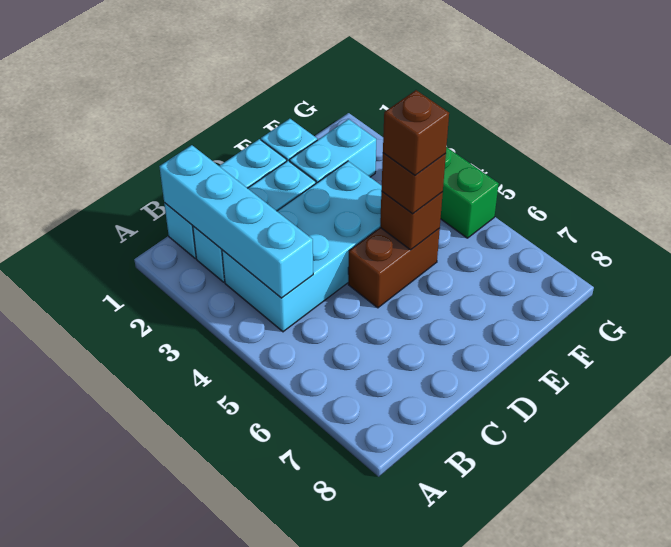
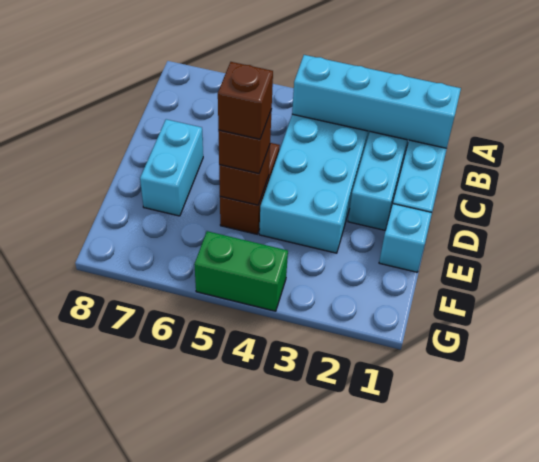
cyan brick E2:F2 level 1 -> cyan brick D7:E7 level 1

